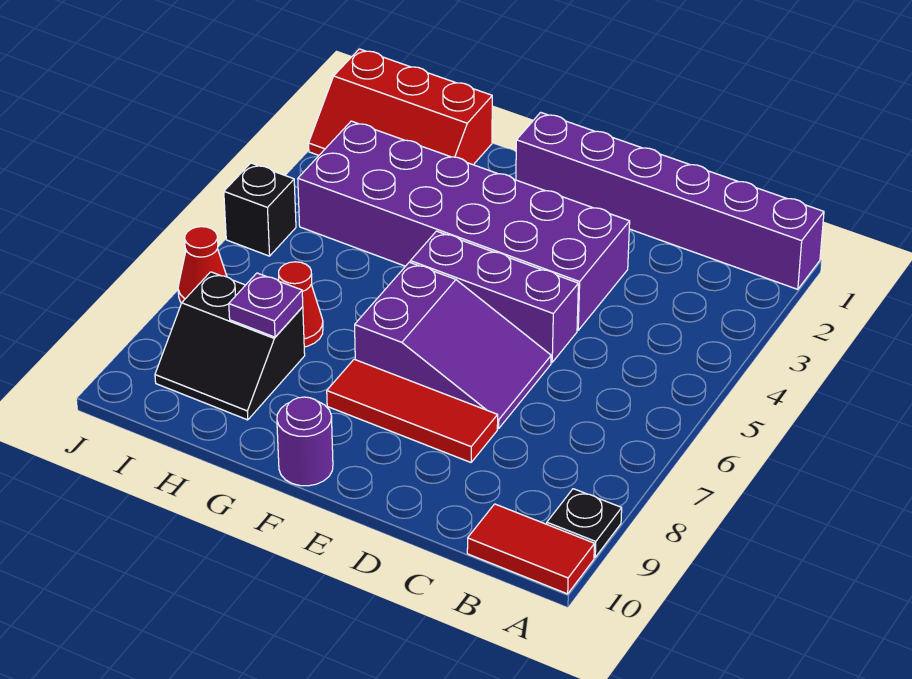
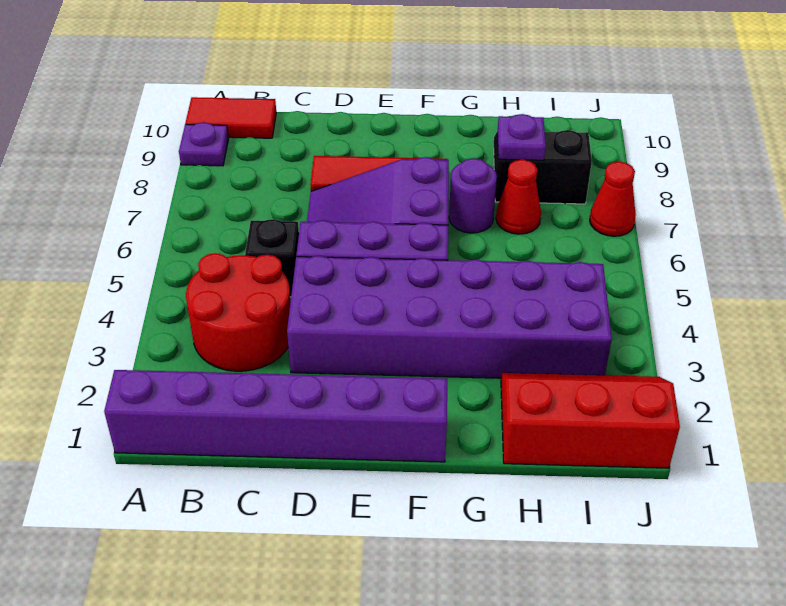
black plate A9 level 1 -> purple plate A9 level 1
none -> red round brick B3:C4 level 1
purple round brick F10 level 1 -> purple round brick G7 level 1
black brick J5 level 1 -> black brick C5 level 1

